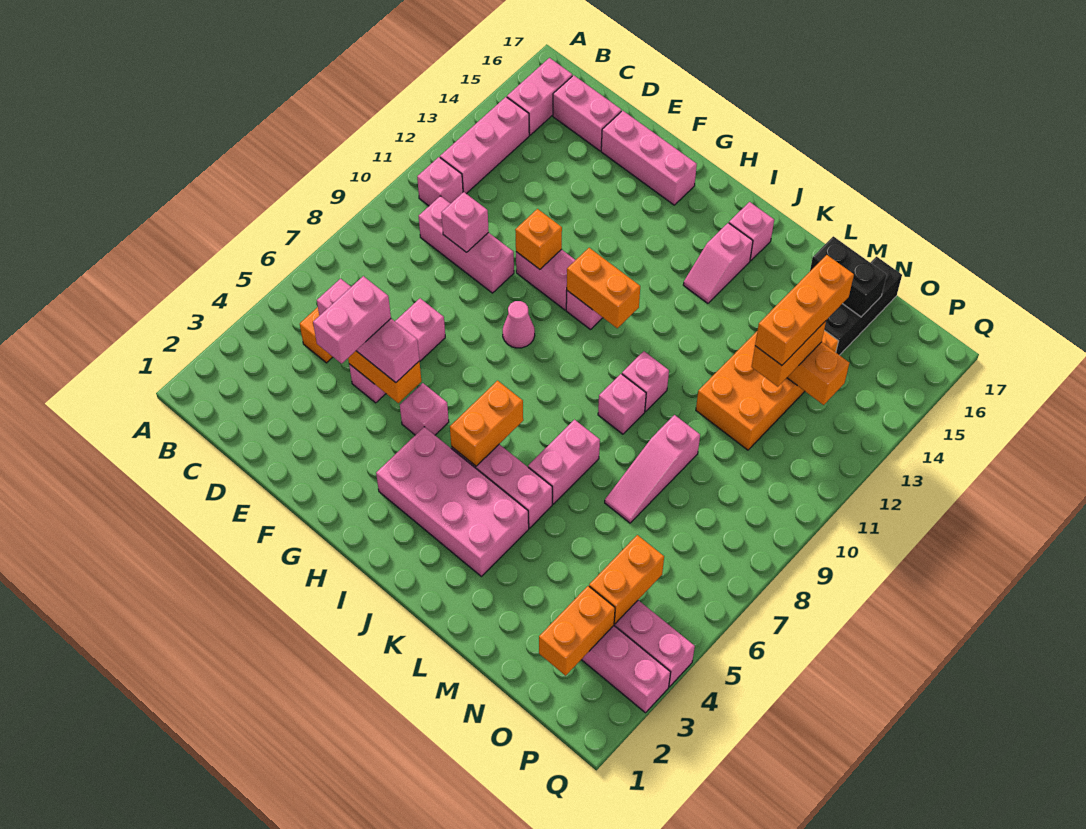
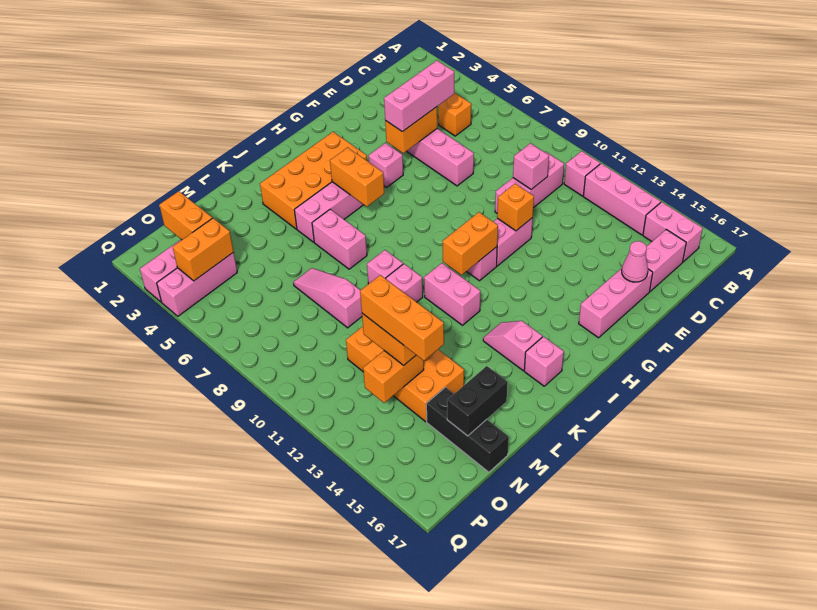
pink brick E4:E5 level 4 -> pink brick J11:J12 level 1
pink cone G9 level 1 -> pink cone E16 level 2
pink brick H3:K4 level 1 -> orange brick H3:K4 level 1
orange brick O4:O5 level 2 -> orange brick O4:P4 level 2

